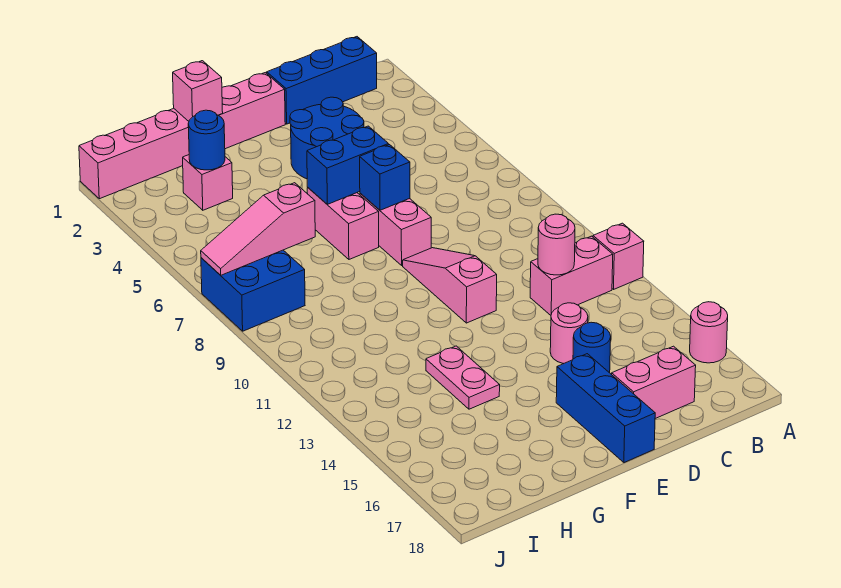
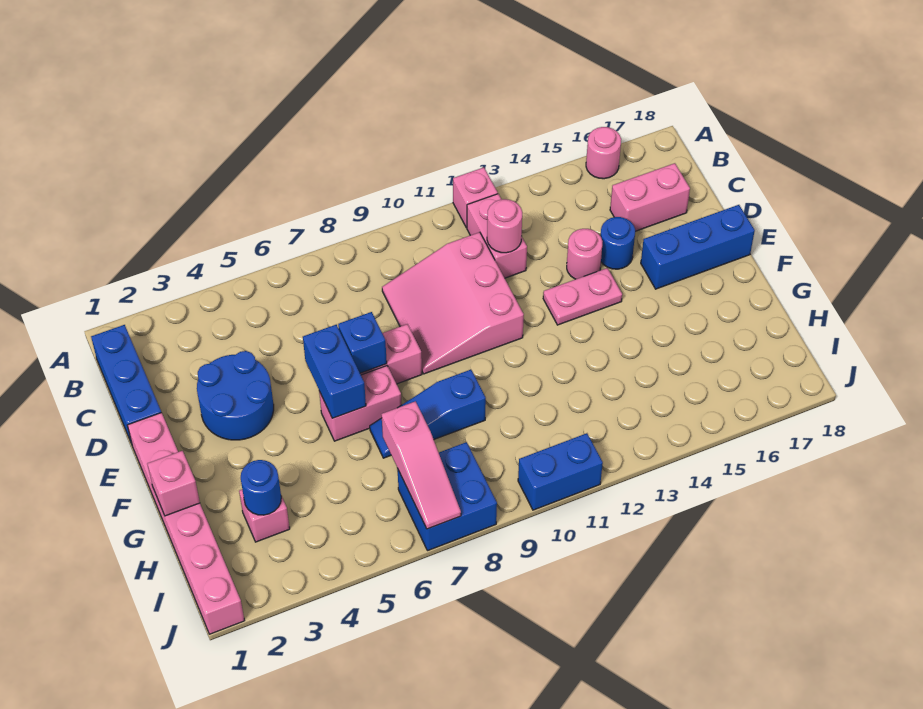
pink brick C17:D17 level 1 -> pink brick C16:C17 level 1
pink slope E9:E11 level 1 top 11 -> pink slope C9:E11 level 1 top 11
none -> blue slope G7:G9 level 1 top 9
pink plate G13:G14 level 1 -> pink plate E13:E14 level 1
none -> blue brick J10:J11 level 1

